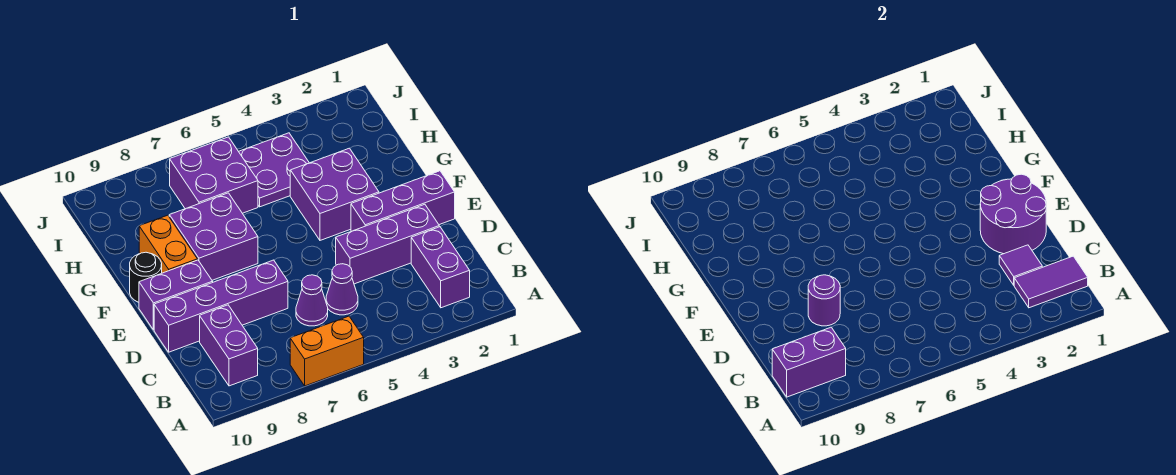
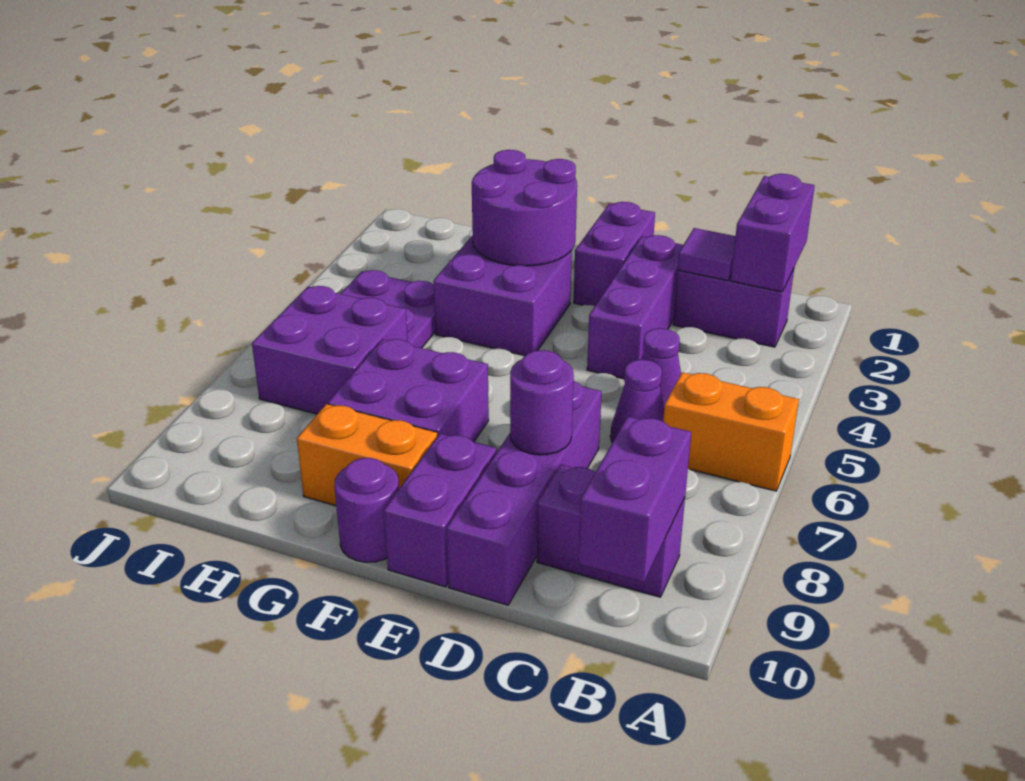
orange brick A6:A7 level 1 -> orange brick A6:B6 level 1
purple tile B1:B2 level 2 -> purple brick B1:B2 level 2
purple round brick D1:E2 level 2 -> purple round brick F2:G3 level 2
purple brick E1:E3 level 1 -> purple brick E1:E2 level 1
black round brick F10 level 1 -> purple round brick F10 level 1

